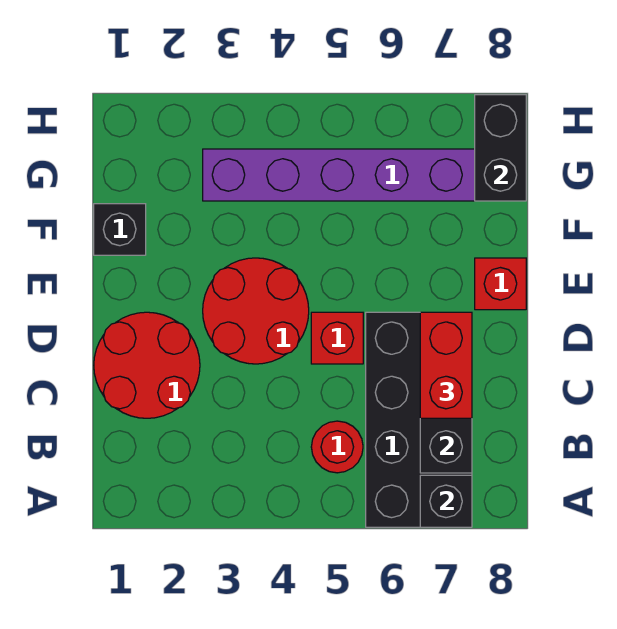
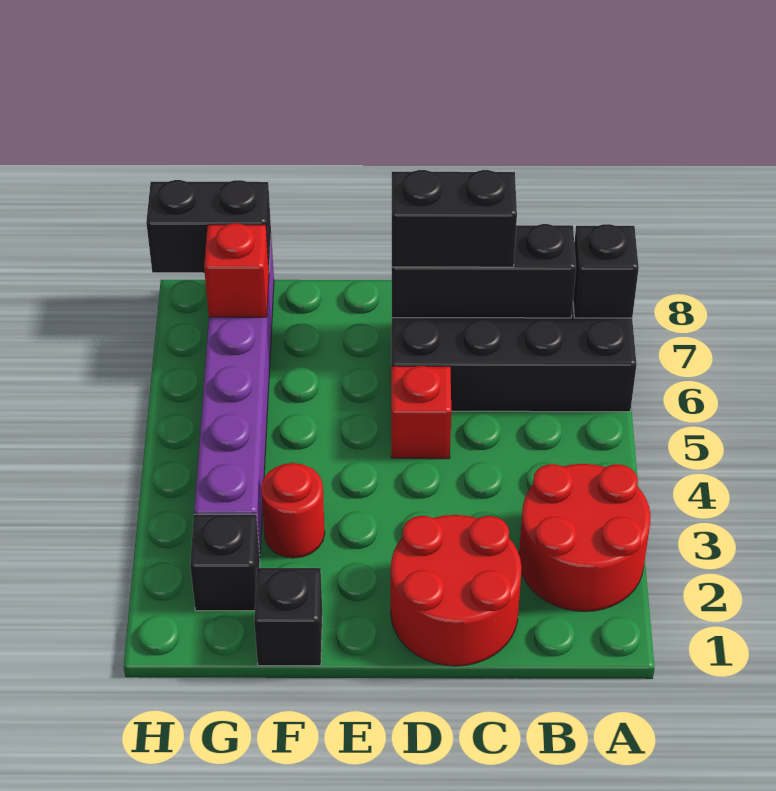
red round brick B5 level 1 -> red round brick F3 level 1
red brick C7:D7 level 3 -> black brick C7:D7 level 3
red round brick D3:E4 level 1 -> red round brick A2:B3 level 1
red brick E8 level 1 -> red brick G7 level 2
none -> black brick G2 level 1

